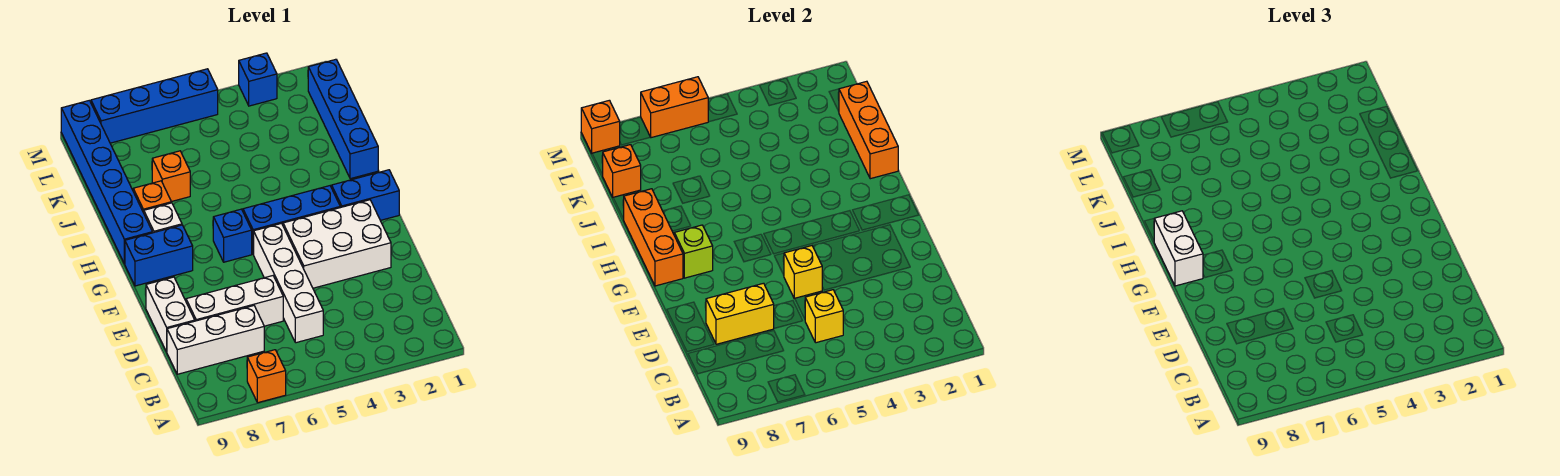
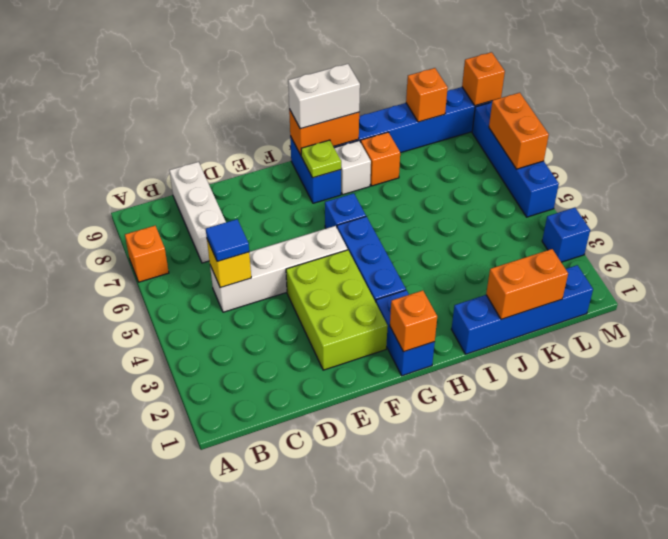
none -> blue tile C5 level 3
white brick D6:D8 level 1 -> none
yellow brick D7:D8 level 2 -> none
white brick D9:E9 level 1 -> none
white brick E2:F4 level 1 -> lime brick E2:F4 level 1
yellow brick E5 level 2 -> none
lime brick G8 level 2 -> lime plate G8 level 2
orange brick G9:I9 level 2 -> orange brick G9:H9 level 2
orange brick I1:K1 level 2 -> orange brick J1:K1 level 2
orange brick J7 level 1 -> orange brick G1 level 2

